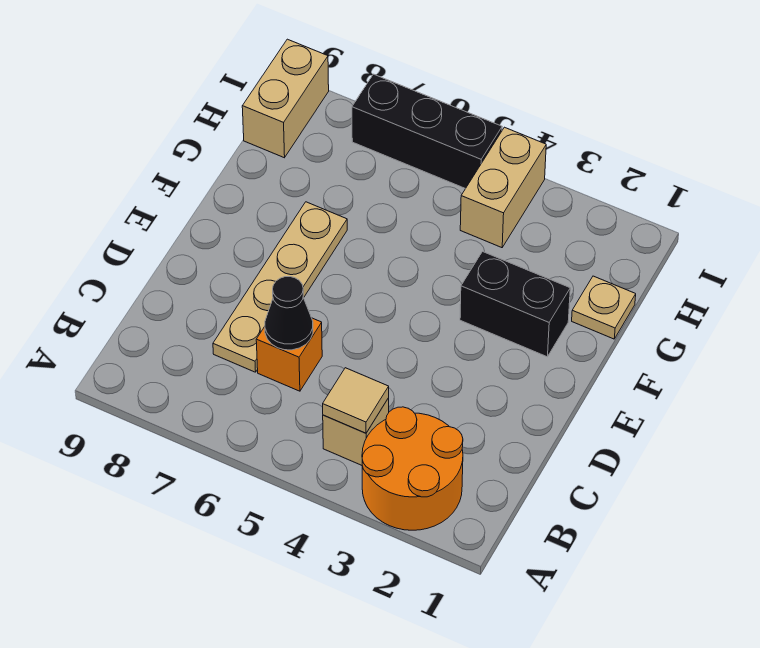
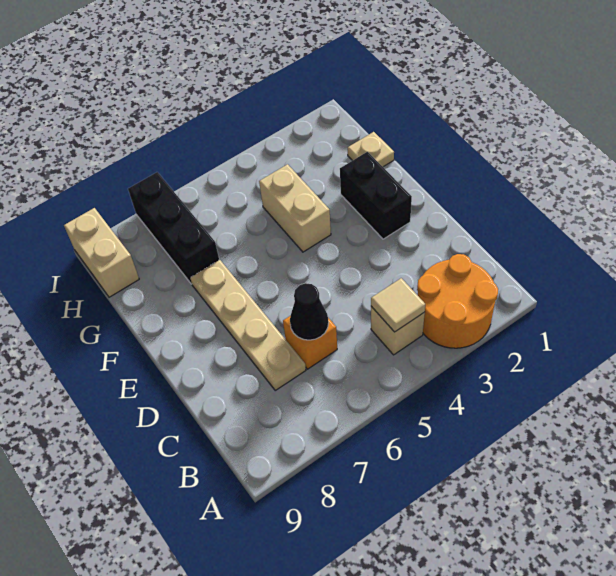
black brick F2:F3 level 1 -> black brick E2:F2 level 1
tan brick H4:I4 level 1 -> tan brick F4:G4 level 1
black brick I5:I7 level 1 -> black brick G7:I7 level 1

